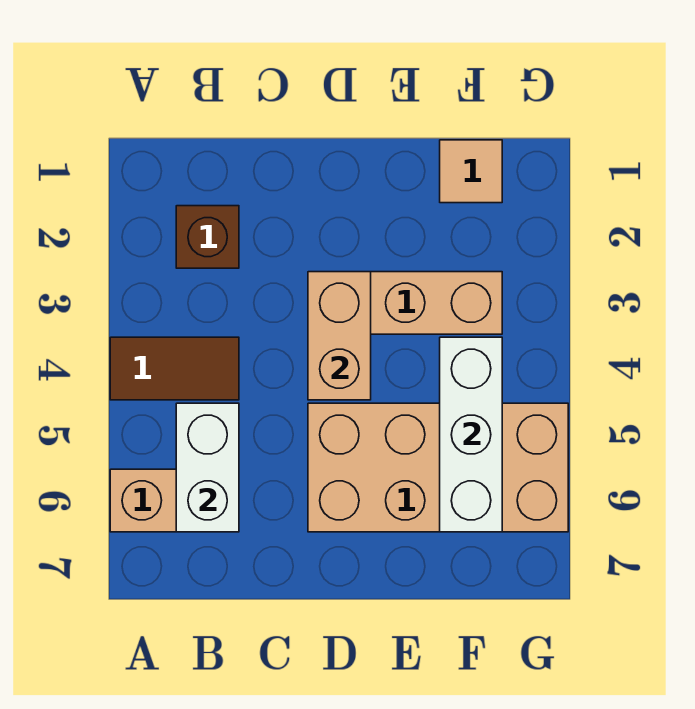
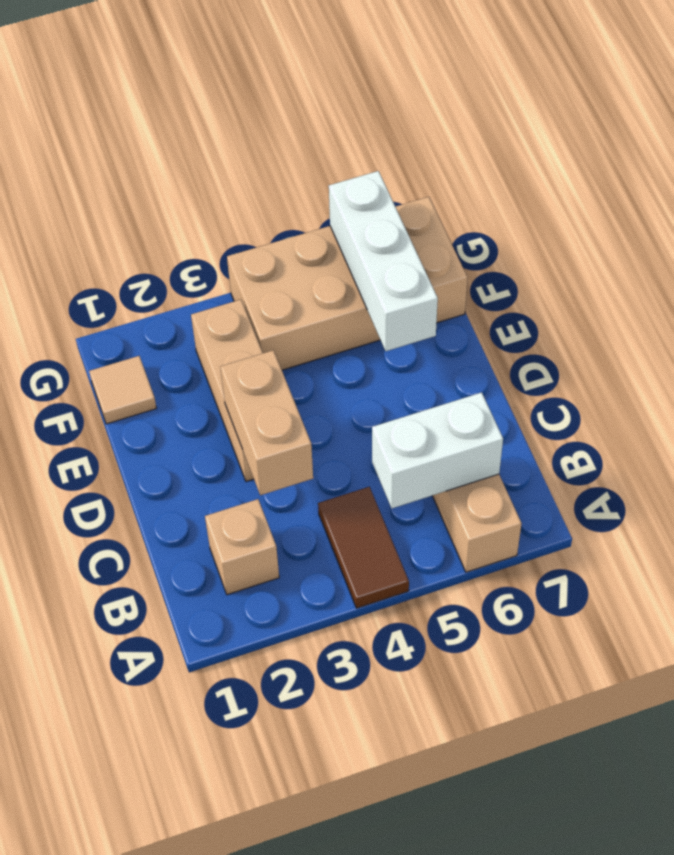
brown brick B2 level 1 -> tan brick B2 level 1
tan brick D3:D4 level 2 -> tan brick C3:D3 level 2
tan brick D5:G6 level 1 -> tan brick F4:G7 level 1
white brick F4:F6 level 2 -> white brick E6:G6 level 2

